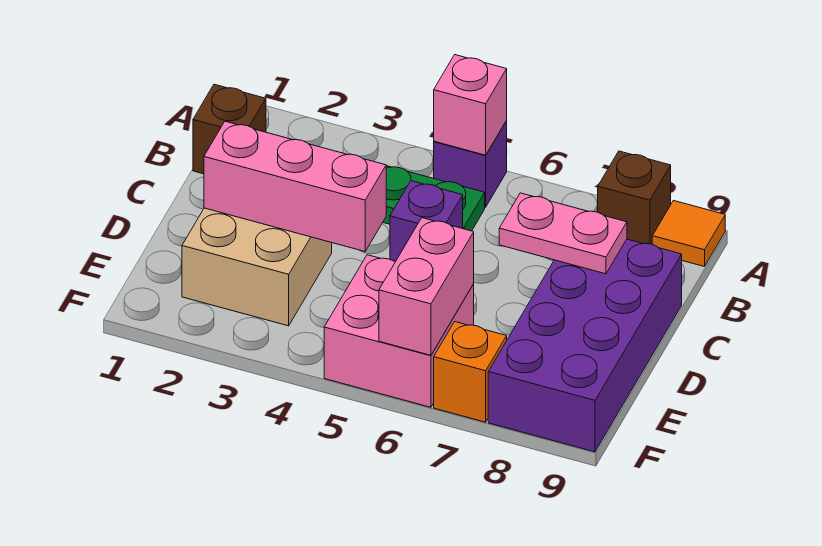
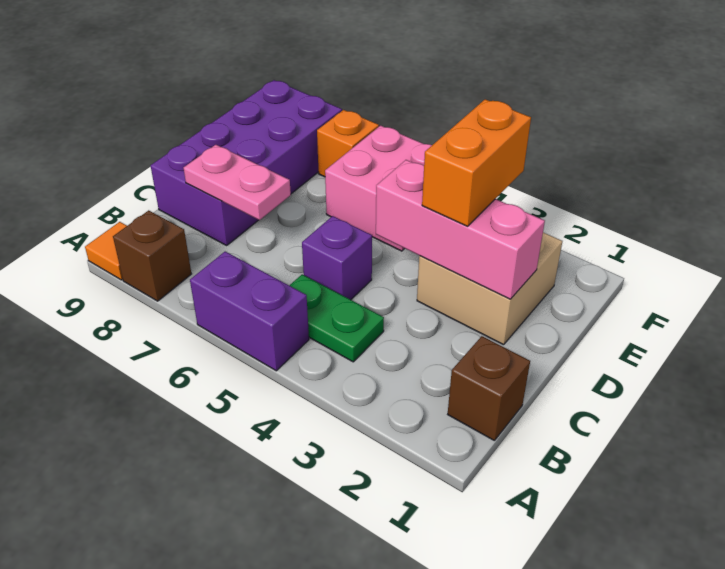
purple brick A5 level 1 -> purple brick A5:A6 level 1
pink brick A5 level 2 -> none
none -> orange brick D3:E3 level 3
pink brick E6:F6 level 2 -> none

